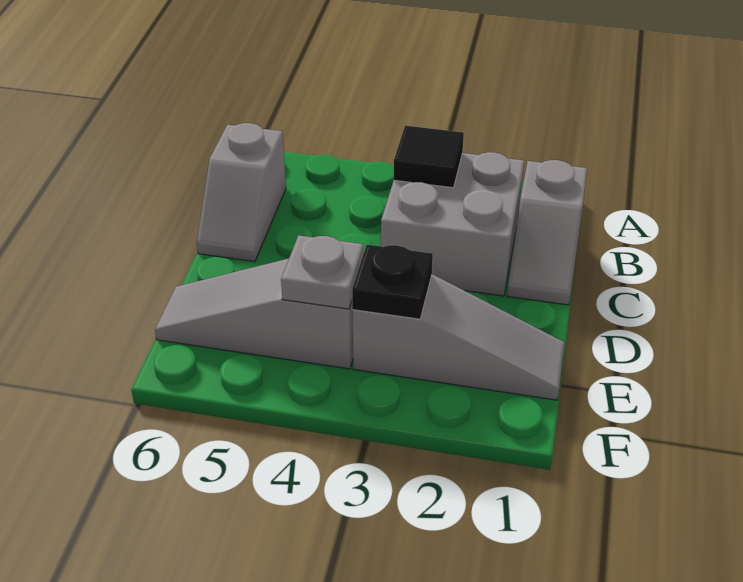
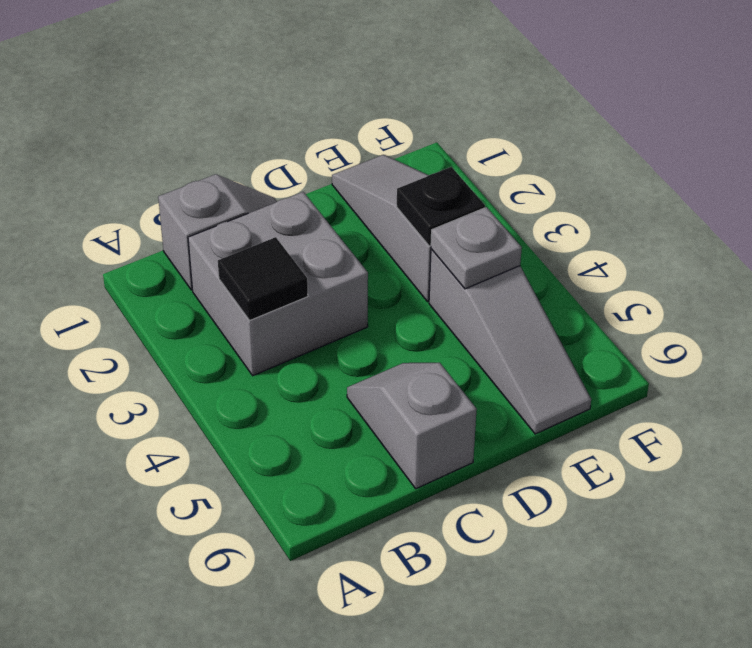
grey slope B6:C6 level 1 top B -> grey slope C5:C6 level 1 top 6

